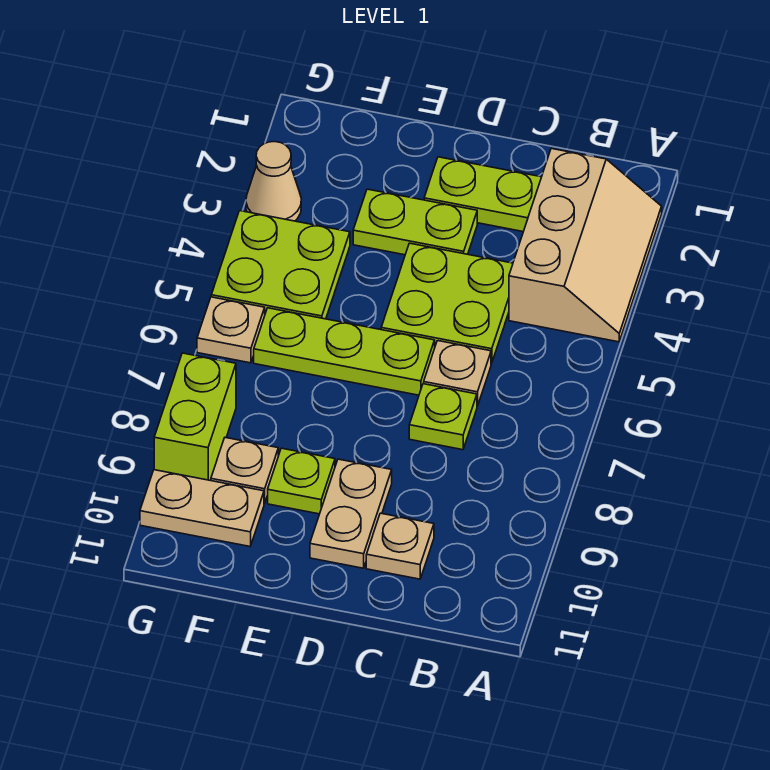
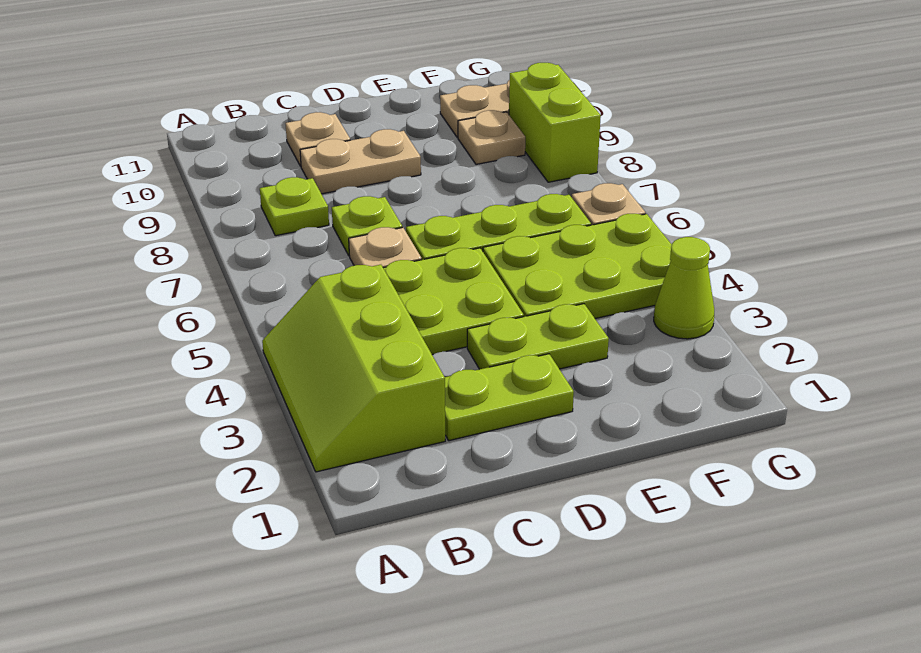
tan slope A2:B4 level 1 top B -> lime slope A2:B4 level 1 top B
tan plate D9:D10 level 1 -> tan plate C9:D9 level 1
lime plate E9 level 1 -> lime plate B8 level 1
lime plate F4:G5 level 1 -> lime plate E4:G5 level 1
tan cone G3 level 1 -> lime cone G3 level 1

